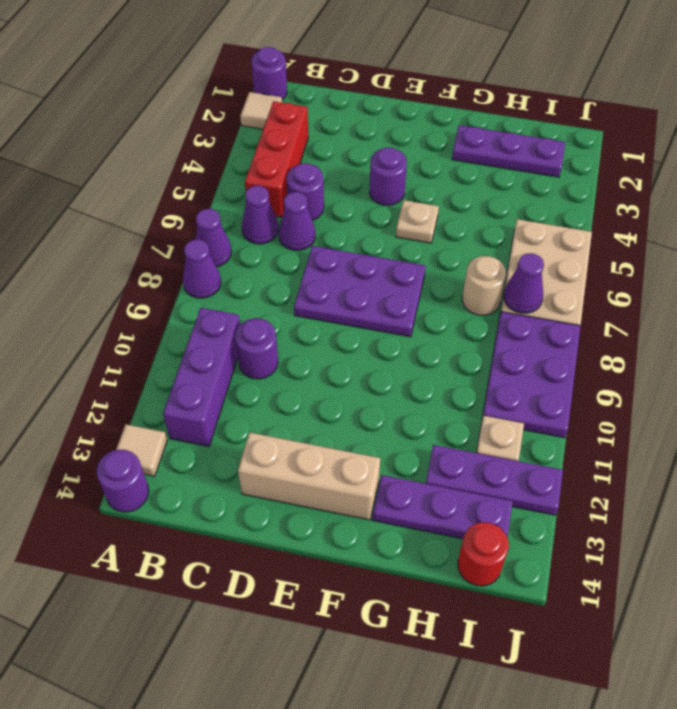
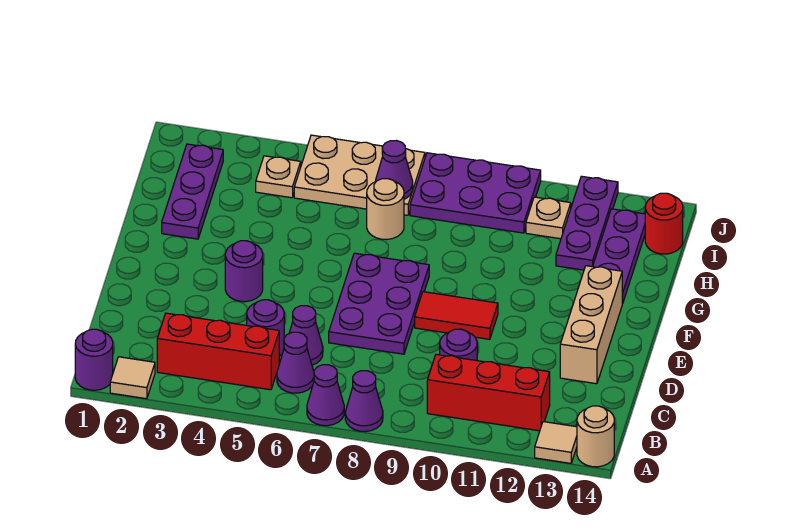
purple round brick A14 level 1 -> tan round brick A14 level 1
purple brick B10:B12 level 1 -> red brick B10:B12 level 1
none -> red tile E9:E10 level 1
tan plate F5 level 1 -> tan plate I4 level 1

